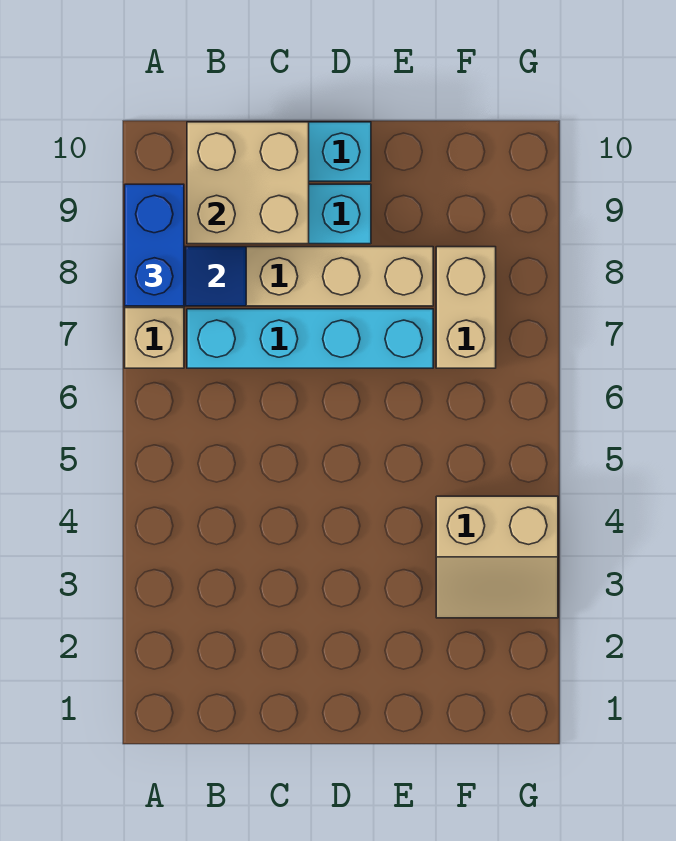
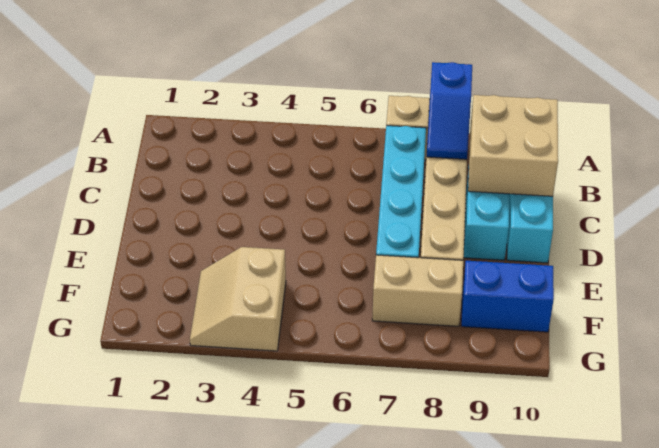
blue brick A8:A9 level 3 -> blue brick F9:F10 level 1

